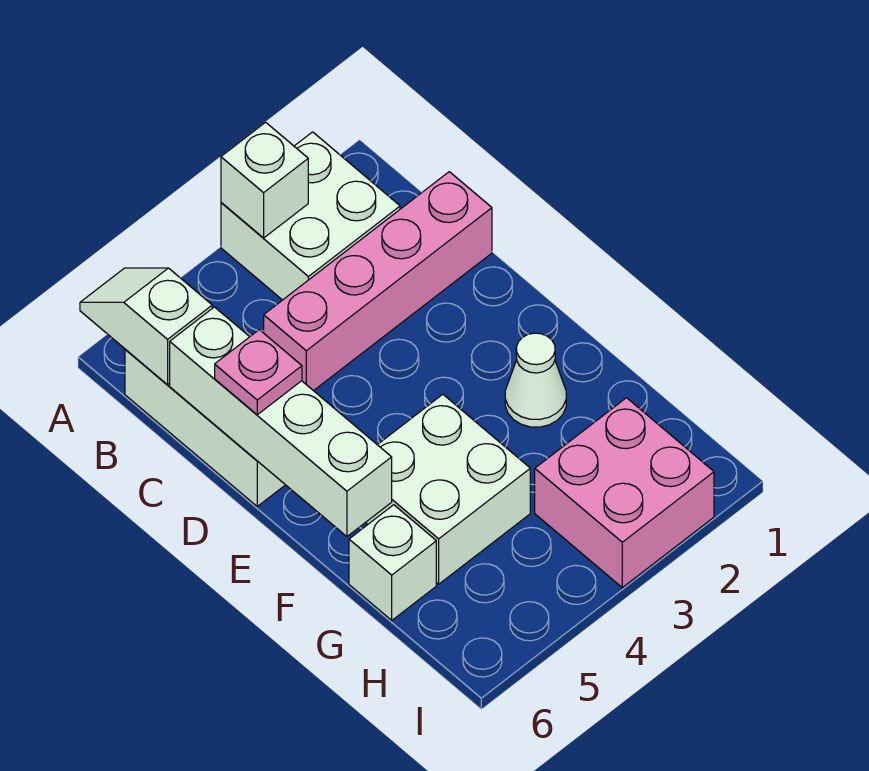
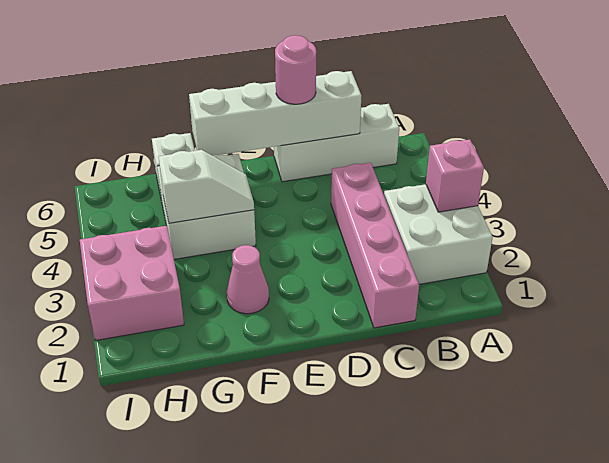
white brick A3 level 2 -> pink brick A3 level 2
white slope A6:B6 level 2 top B -> white slope F4:G4 level 2 top G
pink plate D6 level 3 -> pink round brick D6 level 3
white cone F2 level 1 -> pink cone F2 level 1

